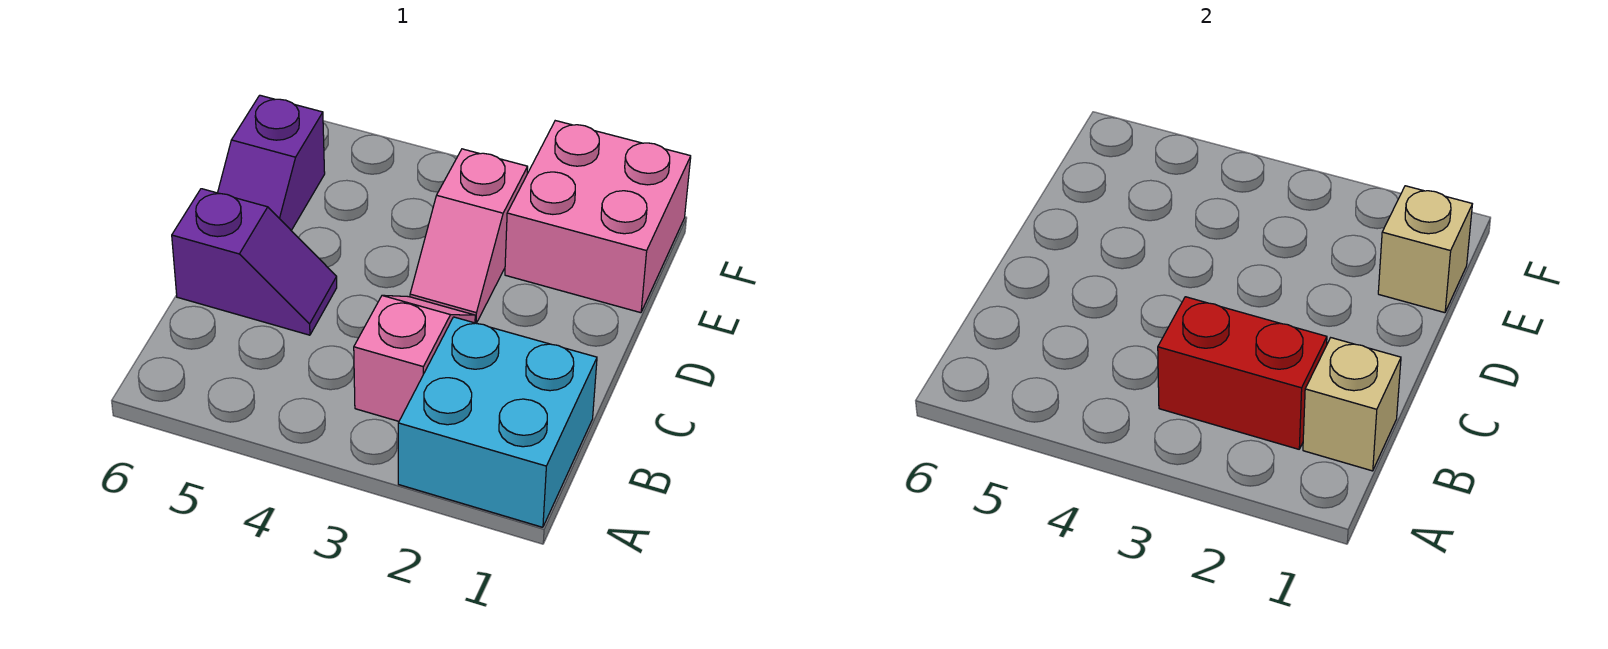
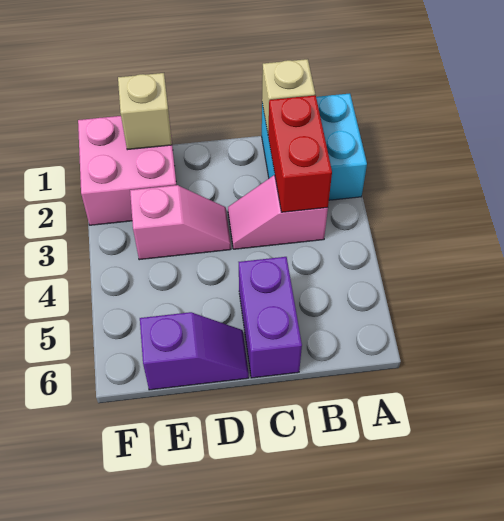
purple slope C5:C6 level 1 top 6 -> purple brick C5:C6 level 1

